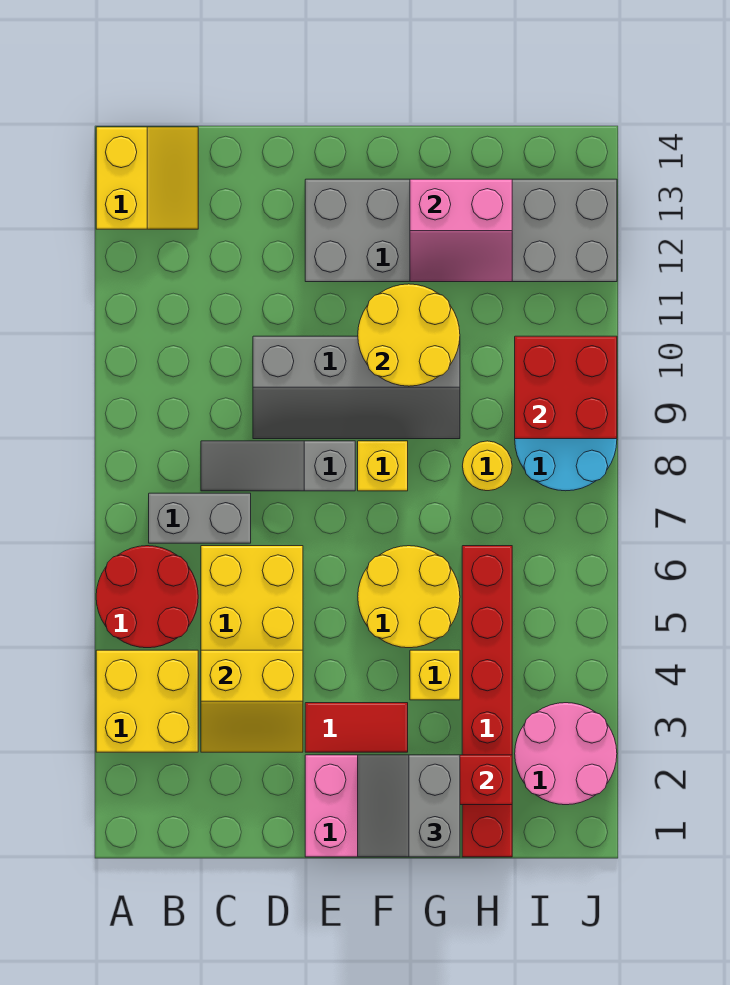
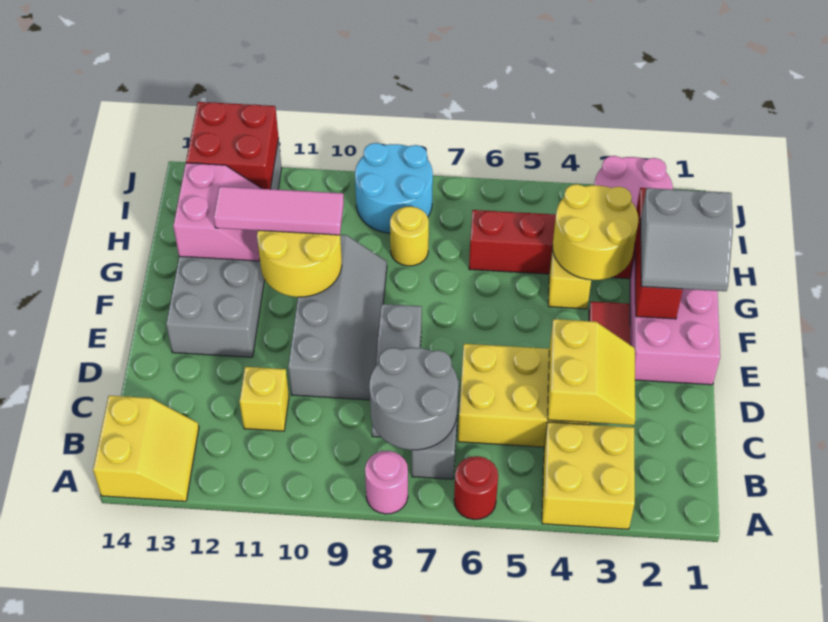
red round brick A5:B6 level 1 -> red round brick A6 level 1
none -> pink round brick A8 level 1
yellow slope A13:B14 level 1 top A -> yellow slope A13:B14 level 1 top 14
none -> grey round brick B7:C8 level 2
yellow round brick F5:G6 level 1 -> yellow round brick G3:H4 level 2
yellow brick F8 level 1 -> yellow brick C11 level 1
none -> pink tile G10:G12 level 3
red brick I9:J10 level 2 -> red brick I12:J13 level 2

